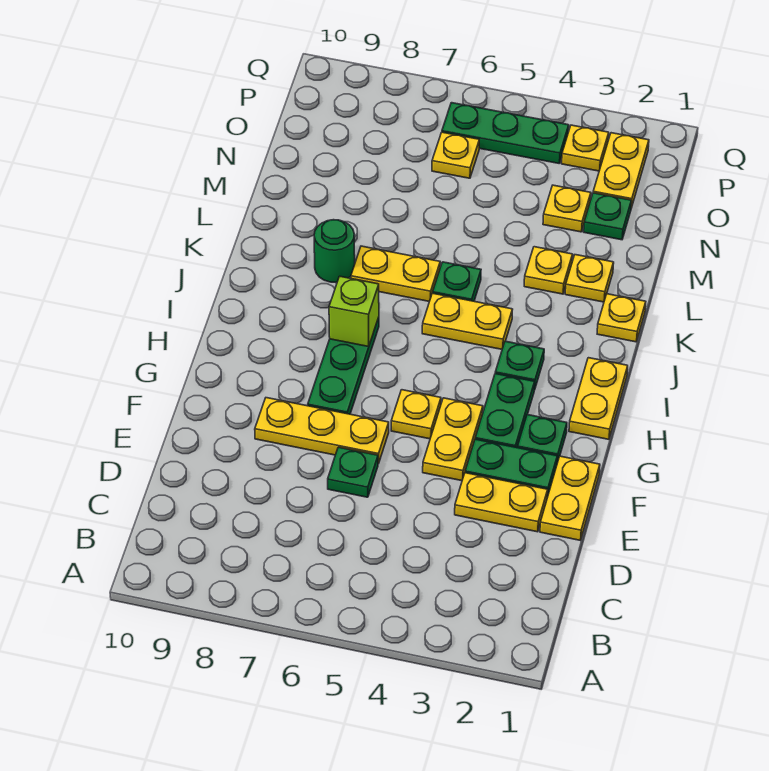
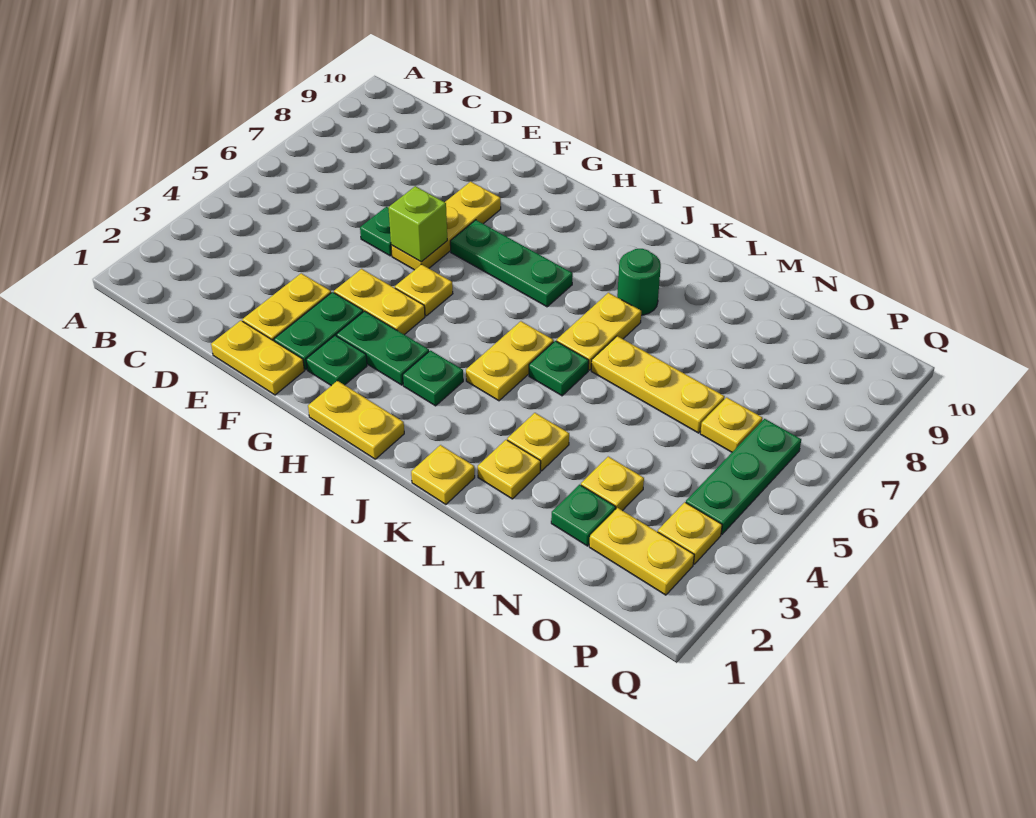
lime brick I7 level 2 -> lime brick F6 level 2
none -> yellow plate L6:N6 level 1

